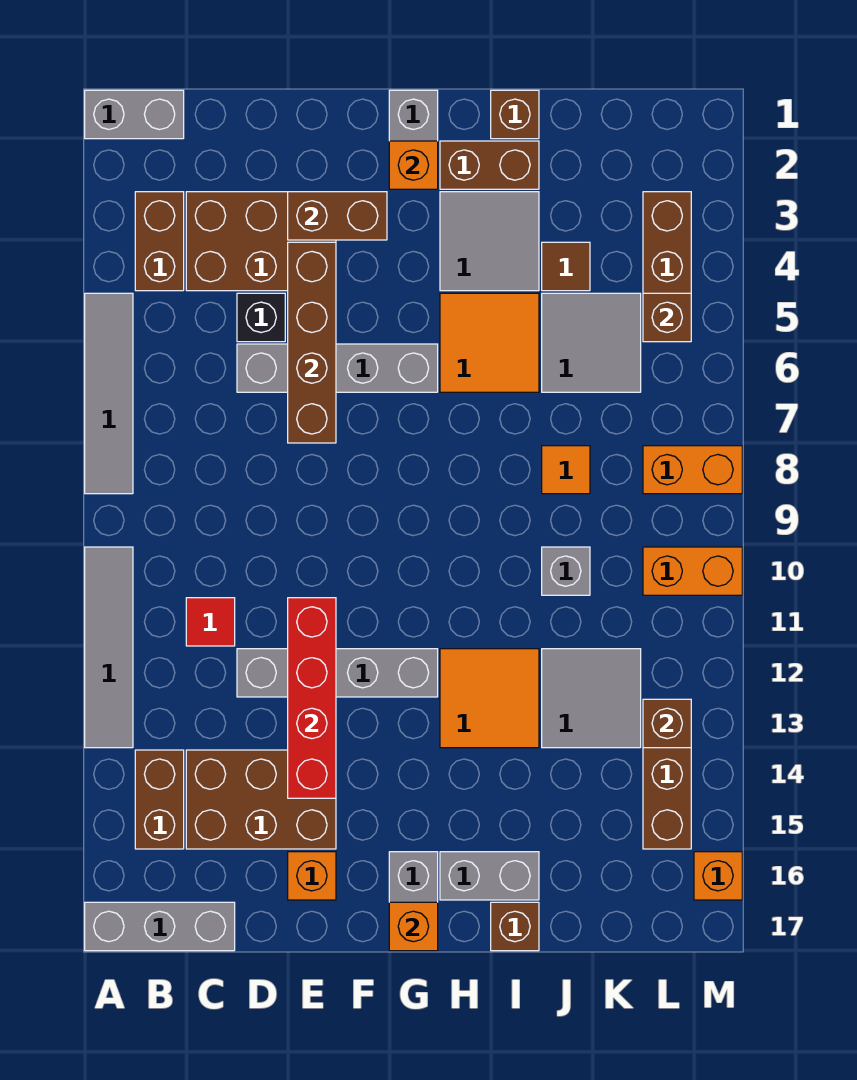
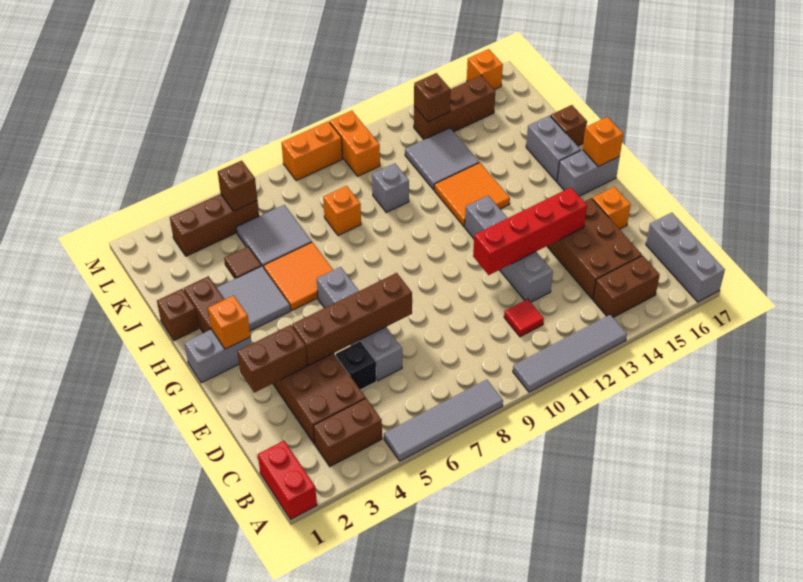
grey brick A1:B1 level 1 -> red brick A1:B1 level 1
brown brick E3:F3 level 2 -> brown brick E2:E3 level 2
orange tile J8 level 1 -> orange brick J8 level 1
orange brick L8:M8 level 1 -> orange brick M8:M9 level 1

